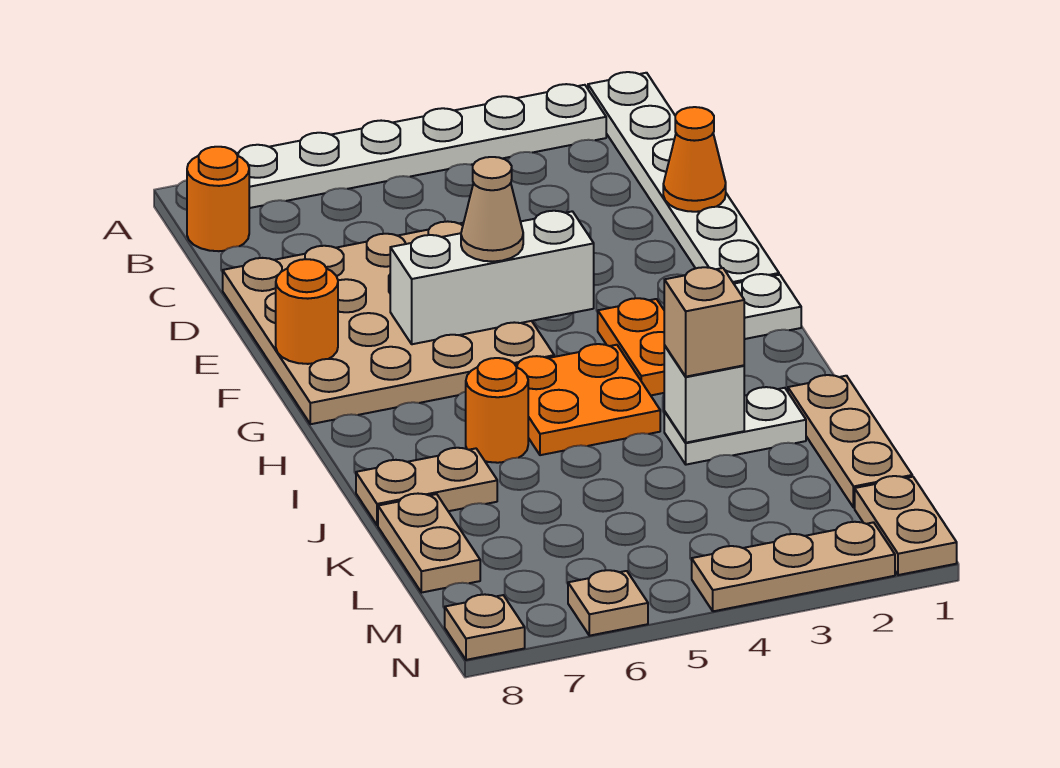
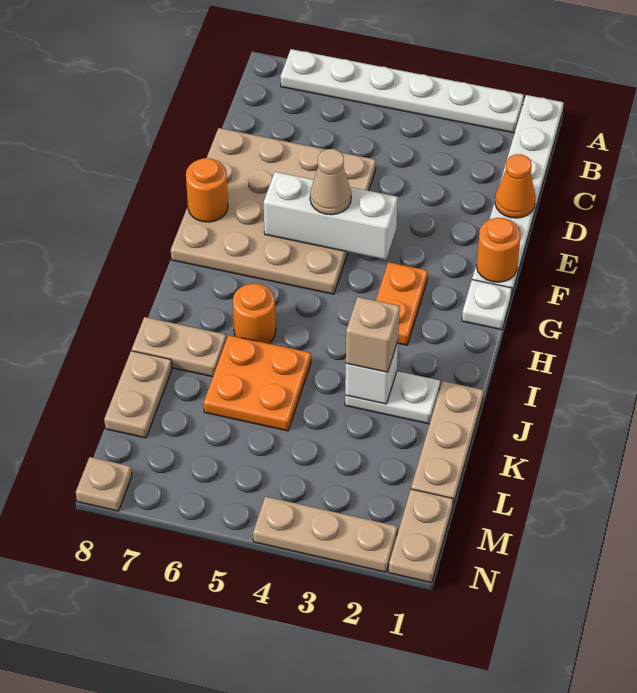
orange round brick B8 level 1 -> orange round brick F1 level 2
orange plate H4:I5 level 1 -> orange plate J5:K6 level 1
tan plate N6 level 1 -> none

